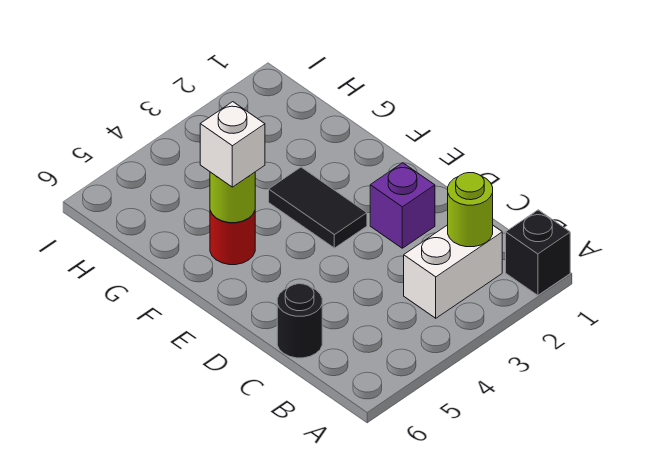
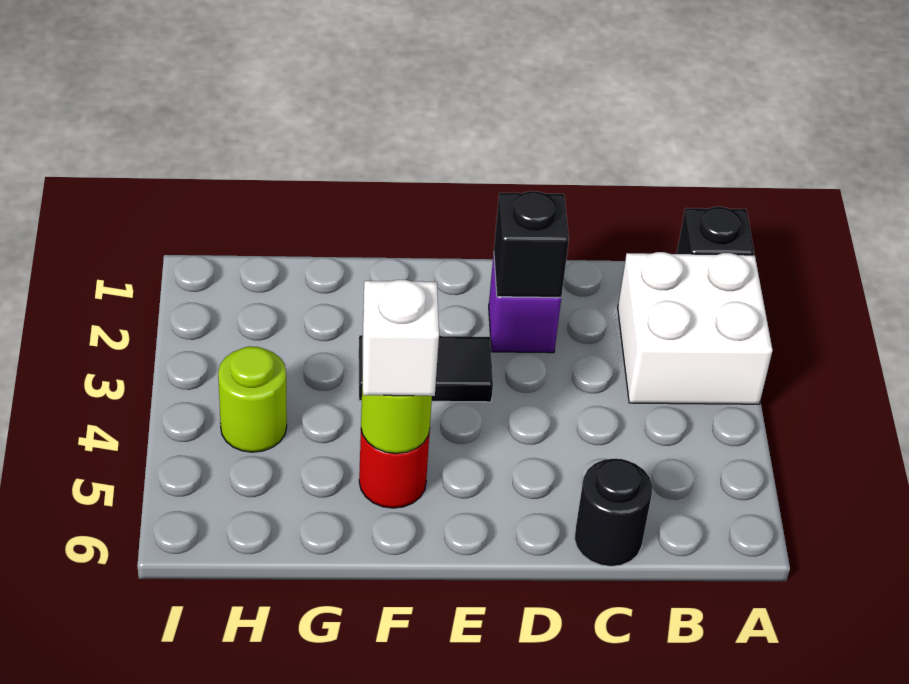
white brick B2:B3 level 1 -> white brick A2:B3 level 1
lime round brick B2 level 2 -> lime round brick H4 level 1
none -> black brick D2 level 2

